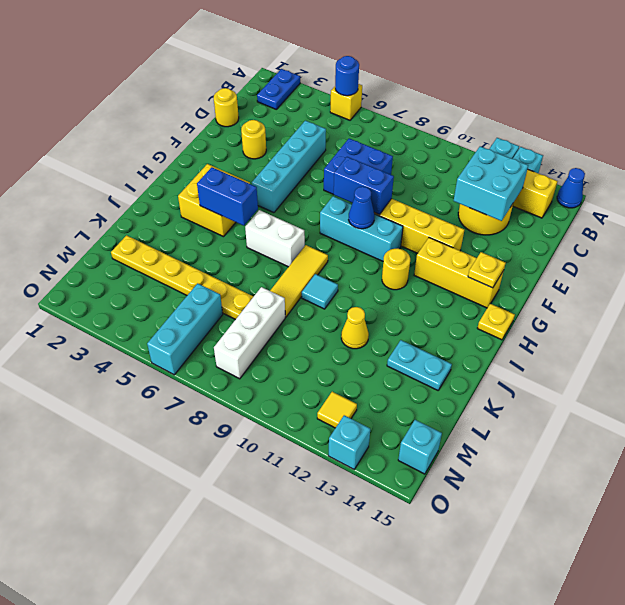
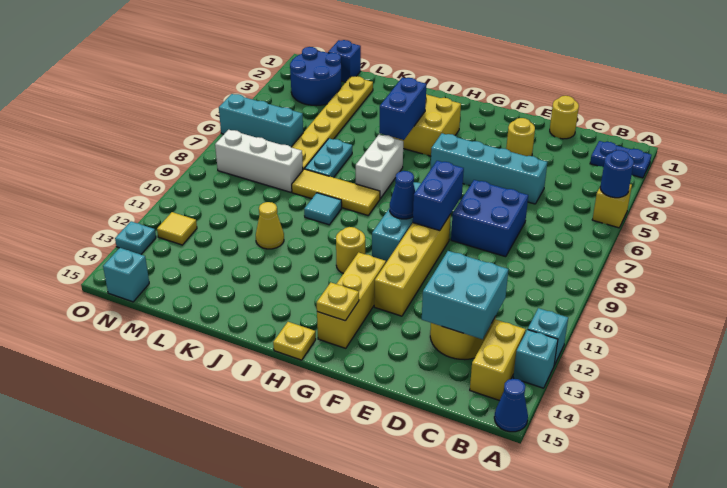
cyan plate K13:K14 level 1 -> cyan plate K6:K7 level 1
none -> blue brick M1 level 1
none -> blue round brick M2:N3 level 1
cyan brick O13 level 1 -> cyan plate O13 level 1

